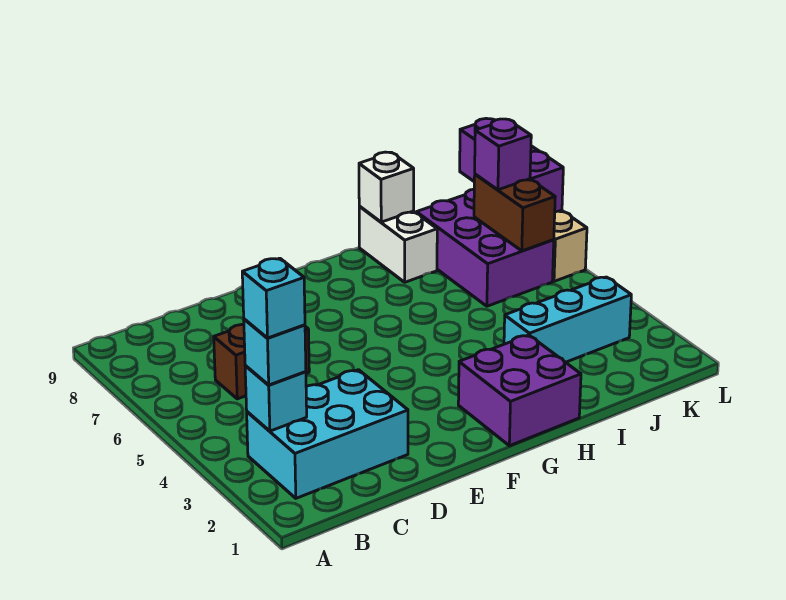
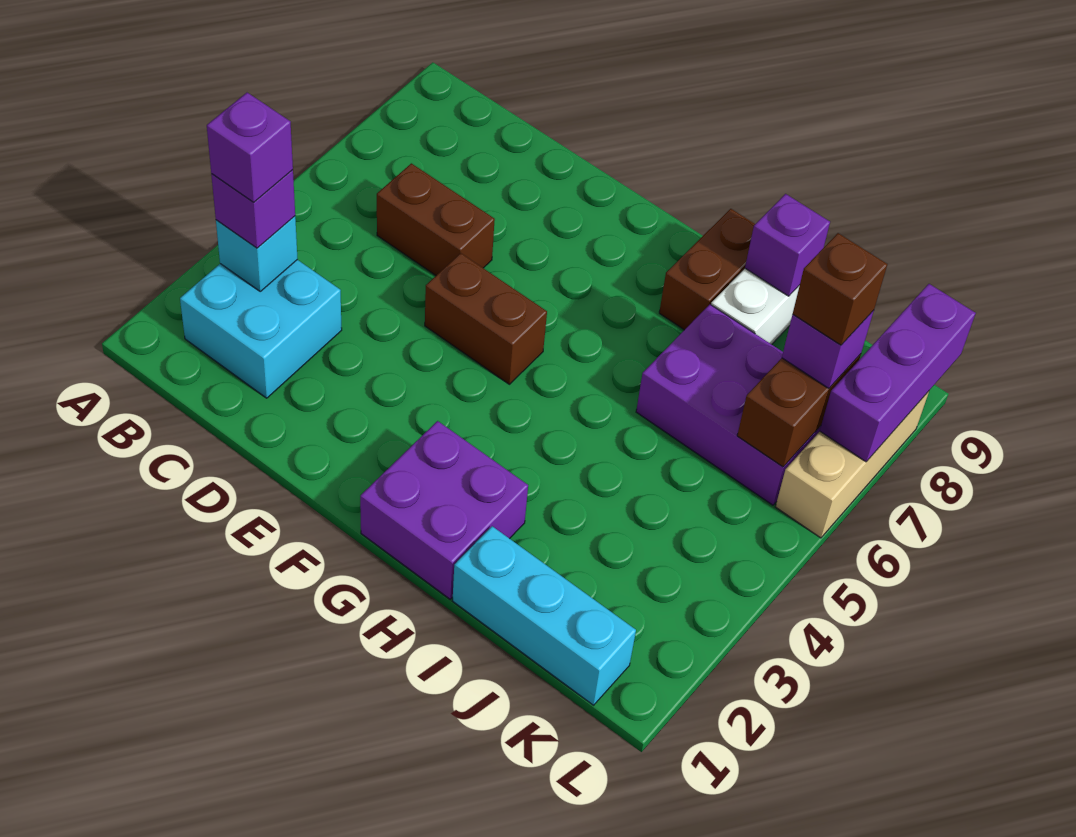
cyan brick B2:D3 level 1 -> cyan brick B2:C3 level 1
cyan brick B3 level 3 -> purple brick B3 level 3
cyan brick B3 level 4 -> purple brick B3 level 4
none -> brown brick E5:F5 level 1
none -> brown brick H8:H9 level 1
cyan brick I3:K3 level 1 -> cyan brick I1:K1 level 1
white brick I9 level 2 -> purple brick I9 level 2
purple brick J6:K8 level 1 -> purple brick I6:K7 level 1
none -> brown brick K7 level 4

